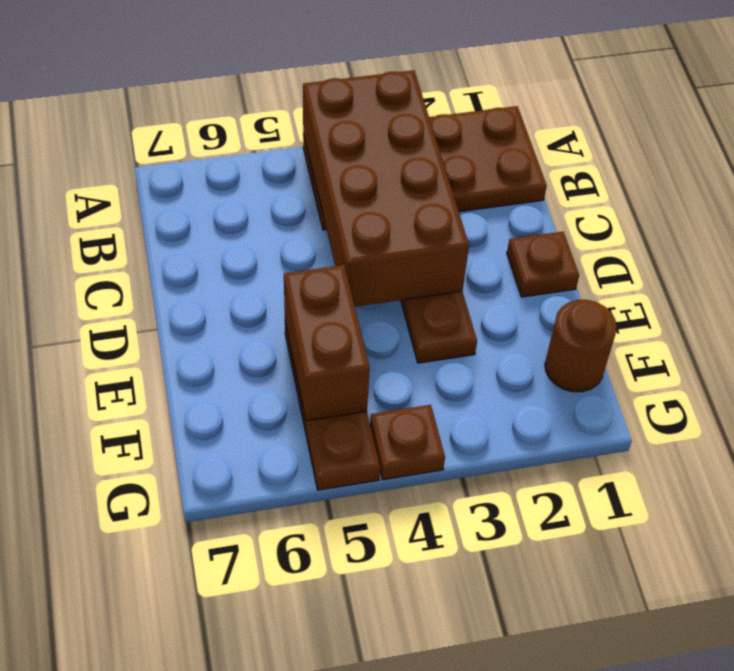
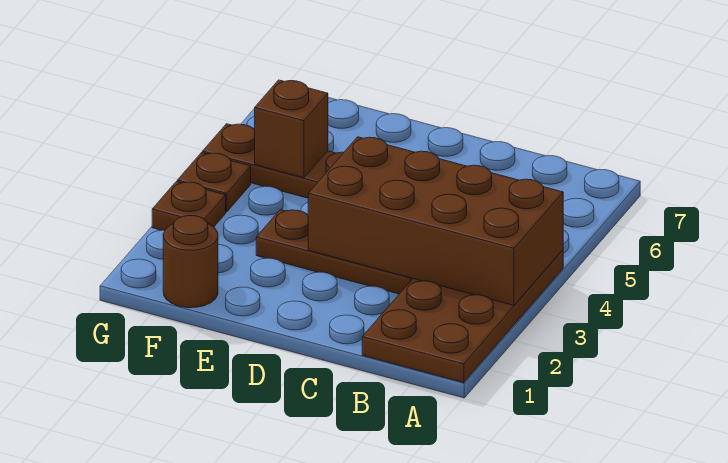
brown plate D1 level 1 -> brown plate G3 level 1
brown brick E5:F5 level 2 -> brown brick F5 level 2

